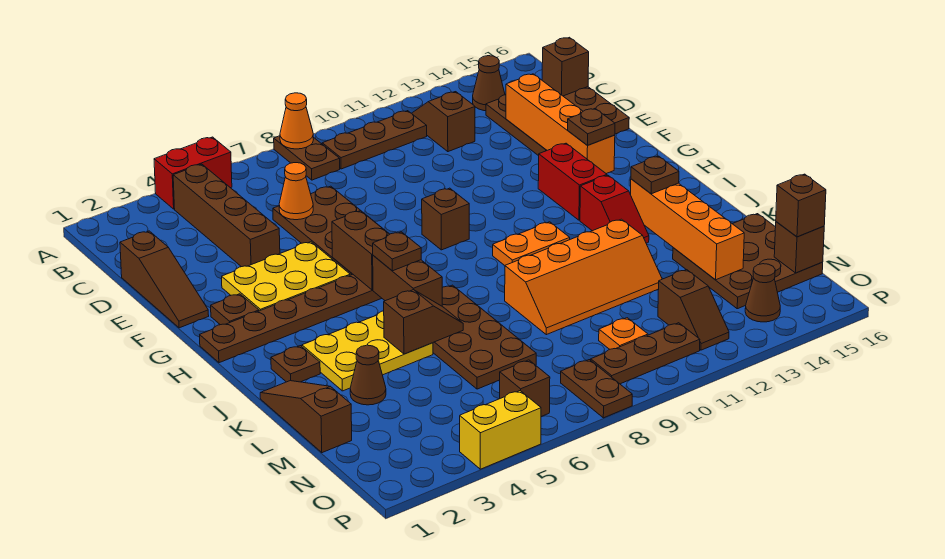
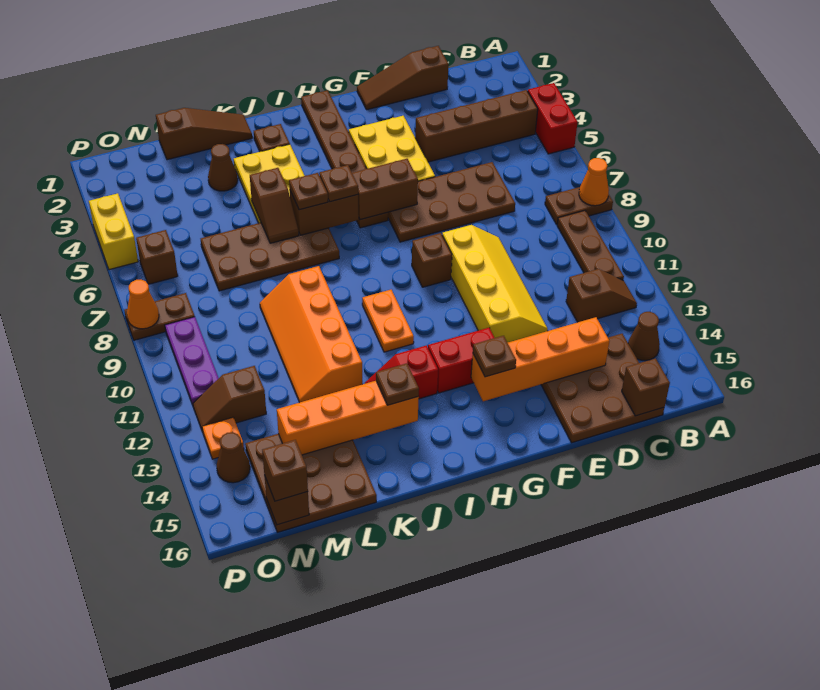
orange cone D6 level 2 -> orange cone P8 level 2
none -> yellow slope E9:F12 level 1 top F
brown plate G2 level 1 -> brown plate J6 level 3
orange plate N10 level 1 -> orange plate O13 level 1
brown plate O9:O11 level 1 -> purple plate O9:O11 level 1

